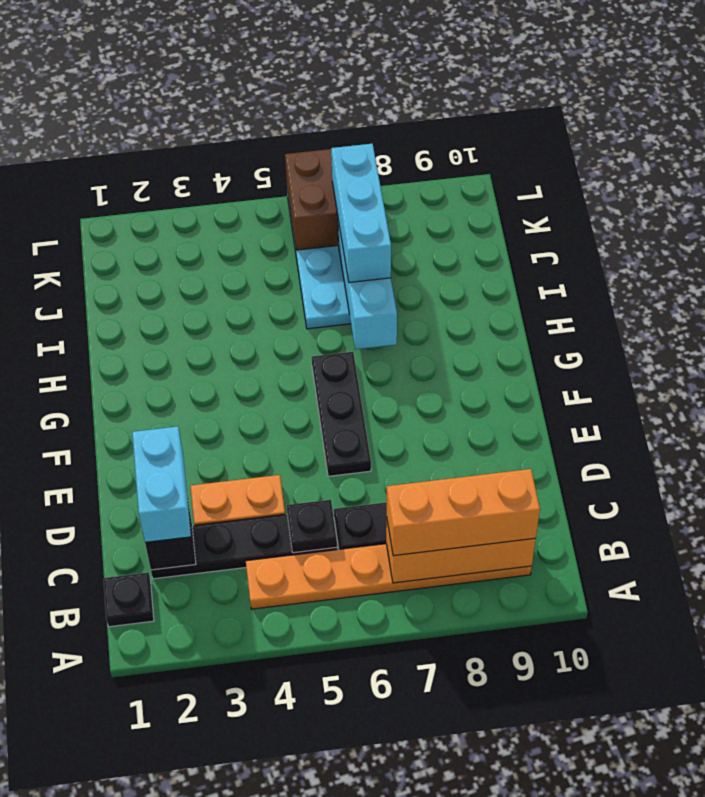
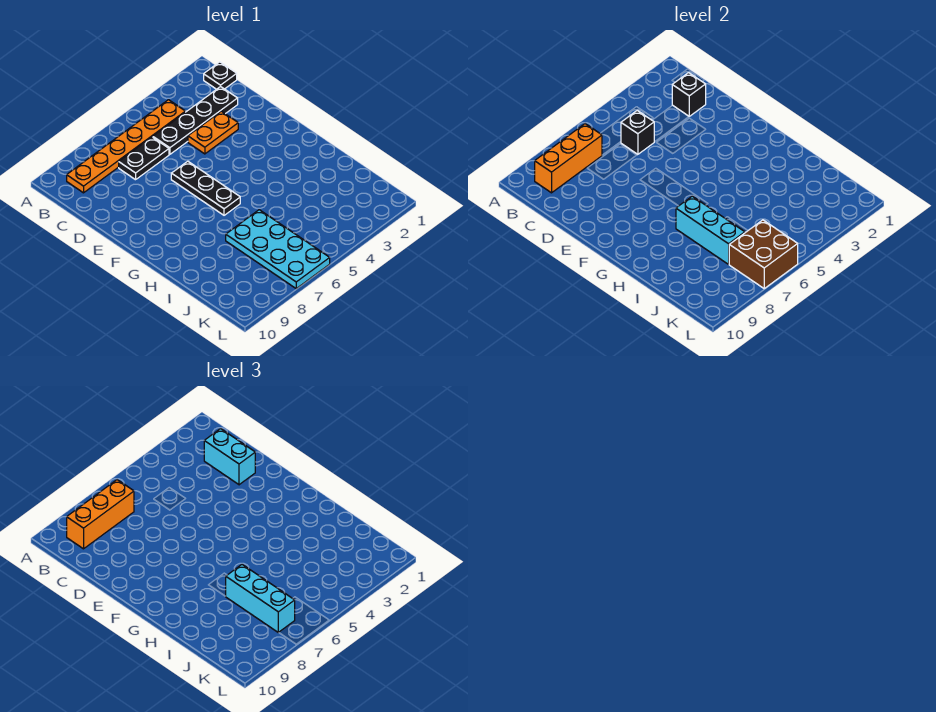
black plate C5 level 2 -> black brick C5 level 2

